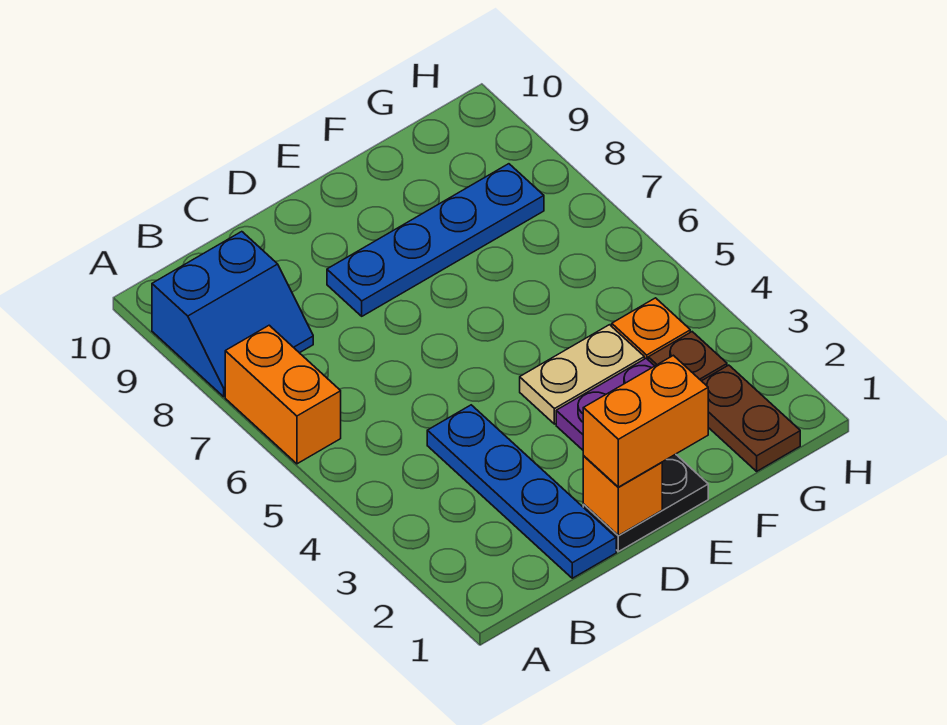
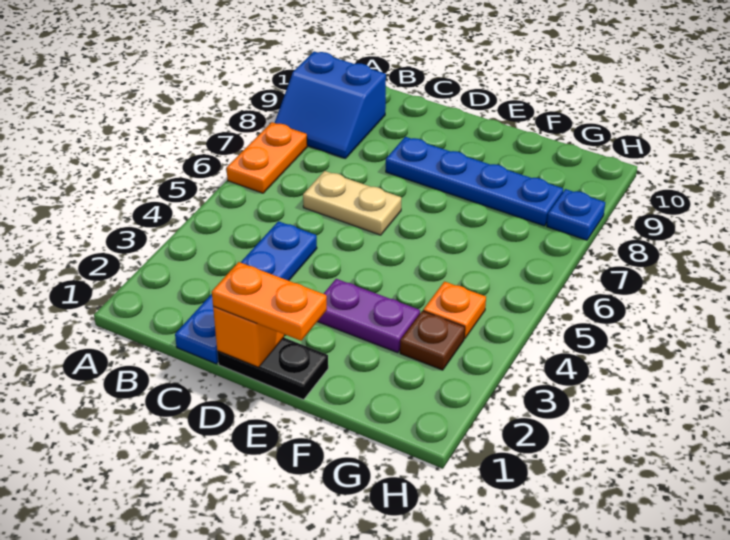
orange brick A6:A7 level 1 -> orange plate A6:A7 level 1
orange brick D1:E1 level 3 -> orange plate D1:E1 level 3
tan plate E4:F4 level 1 -> tan plate C6:D6 level 1
brown plate G1:G2 level 1 -> none
none -> blue plate H8 level 1

